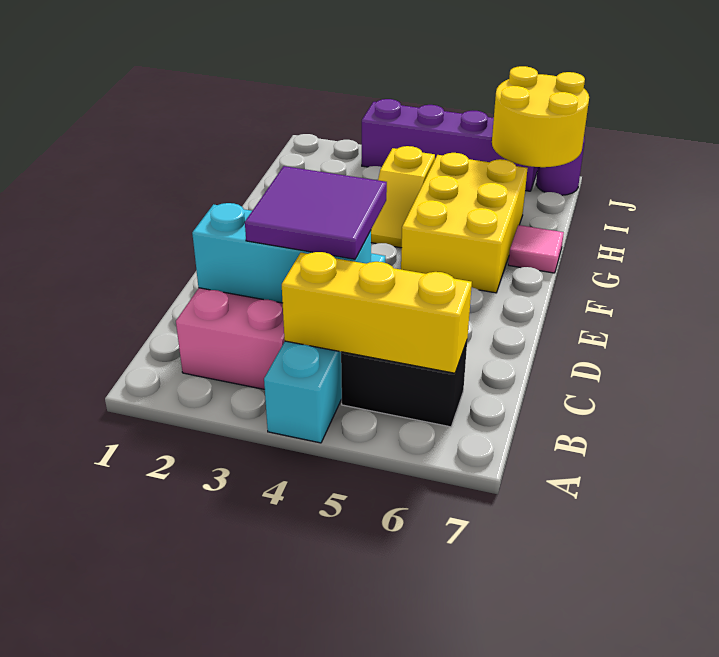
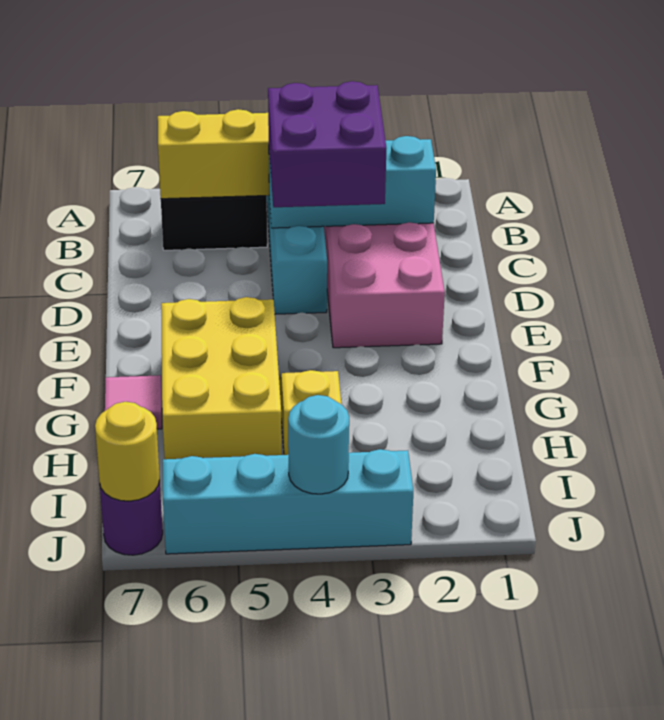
purple tile C3:D4 level 3 -> purple brick C3:D4 level 3
yellow round brick I6:J7 level 2 -> yellow round brick J7 level 2
purple brick J3:J6 level 1 -> cyan brick J3:J6 level 1
none -> cyan round brick J4 level 2

